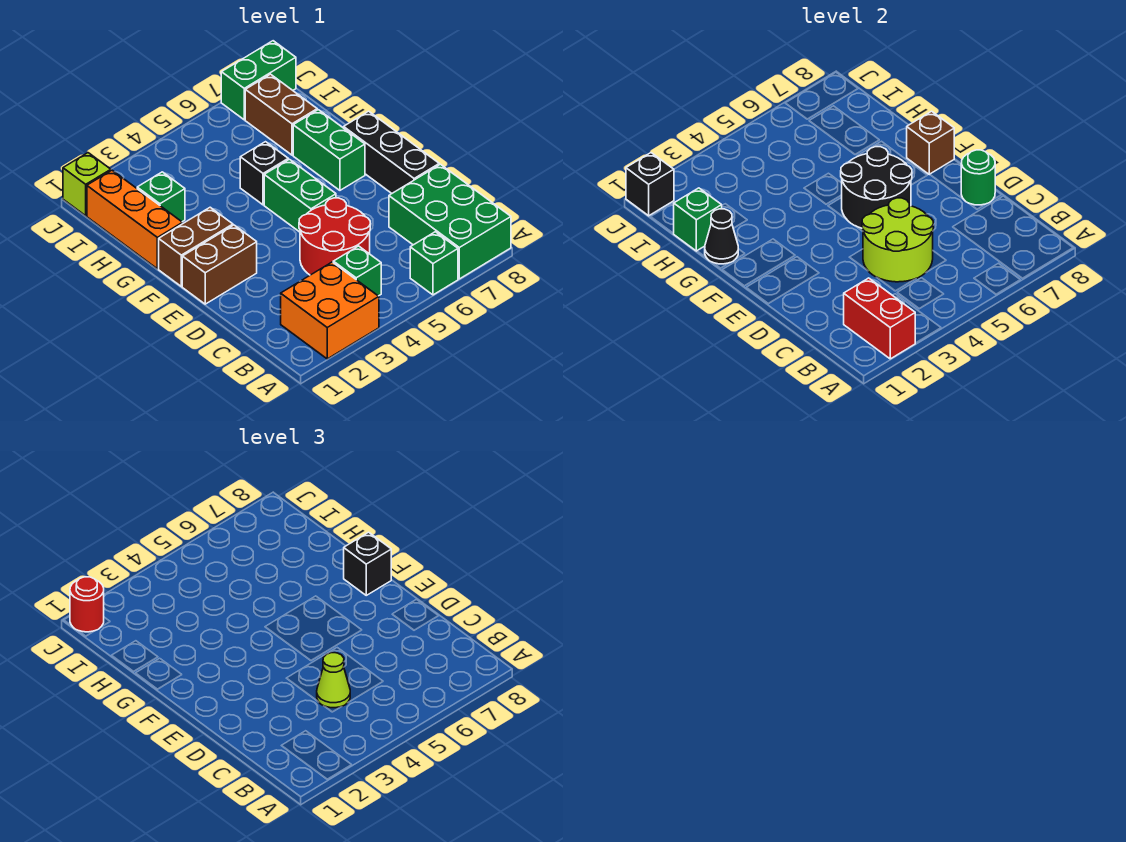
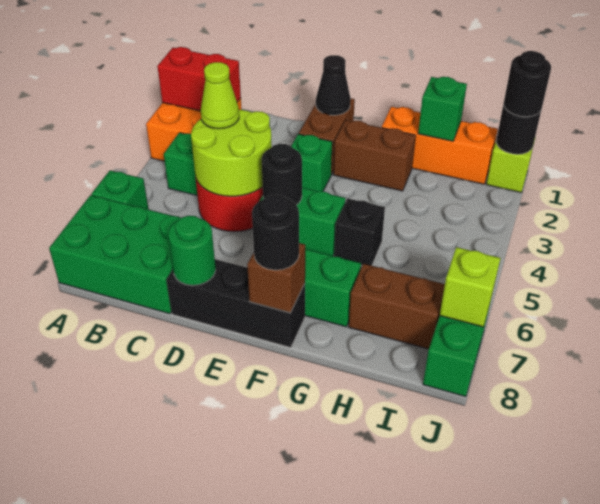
black round brick E5:F6 level 2 -> black round brick E5 level 2
brown brick F1:F2 level 1 -> brown brick F2:G2 level 1
black brick F8 level 3 -> black round brick F8 level 3
black cone G1 level 2 -> black cone E1 level 2
green brick H2 level 1 -> green brick E3 level 1
black brick J1 level 2 -> black round brick J1 level 2
red round brick J1 level 3 -> black round brick J1 level 3
none -> lime brick J7 level 2

